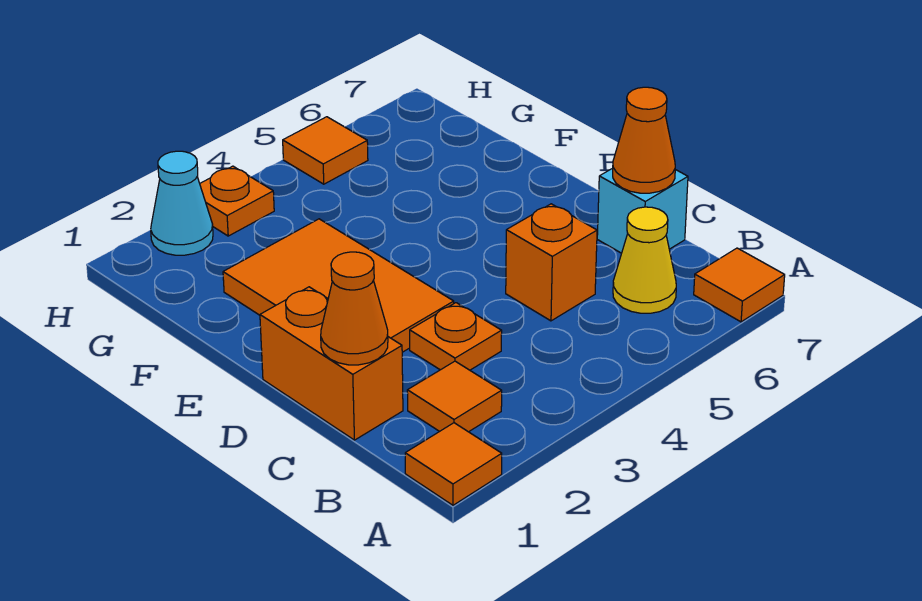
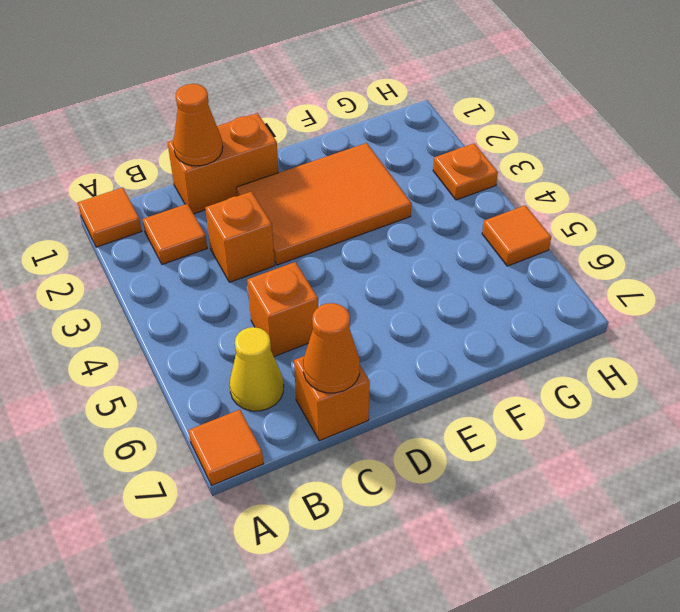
orange plate C3 level 1 -> orange brick C3 level 1
cyan brick C7 level 1 -> orange brick C7 level 1
cyan cone H2 level 1 -> none

